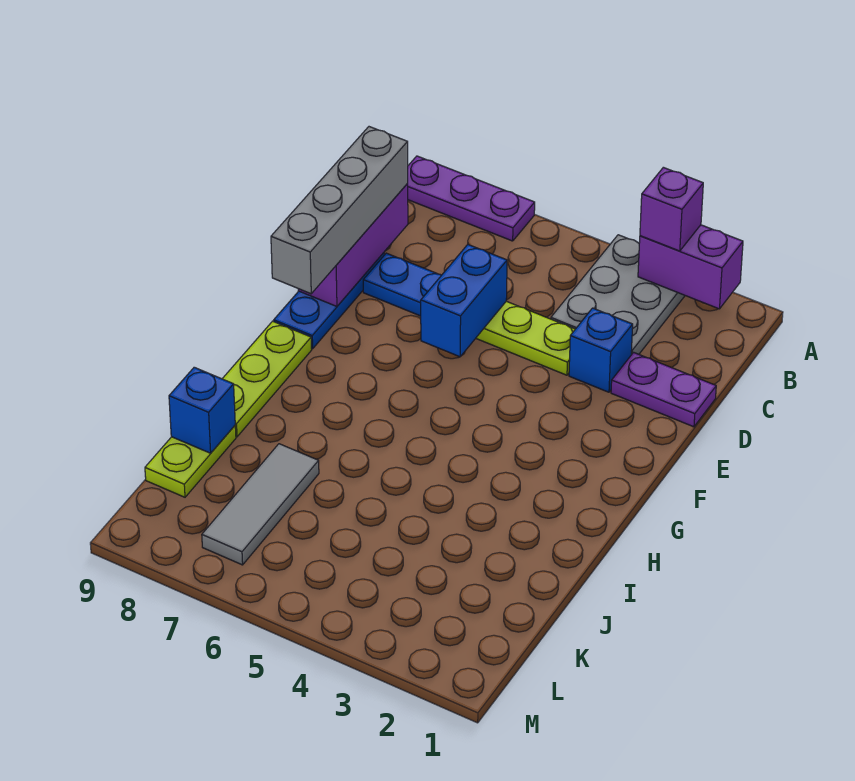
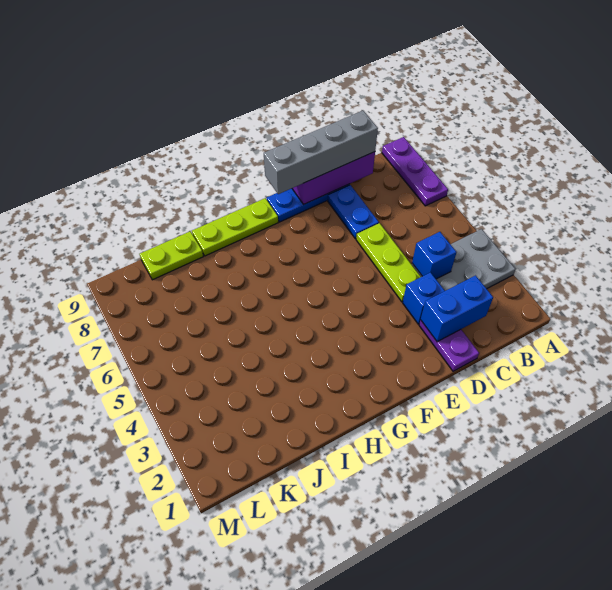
purple brick A2:A3 level 2 -> none
purple brick A3 level 3 -> none
blue brick D6:E6 level 2 -> blue brick C2:D2 level 2
grey tile J7:L7 level 1 -> none
blue brick J9 level 2 -> blue brick C4 level 2

